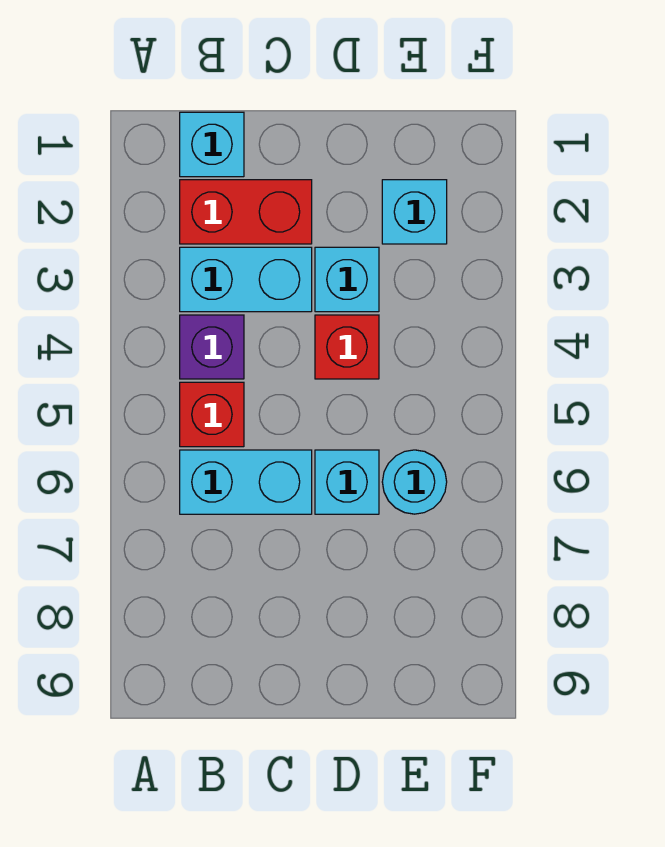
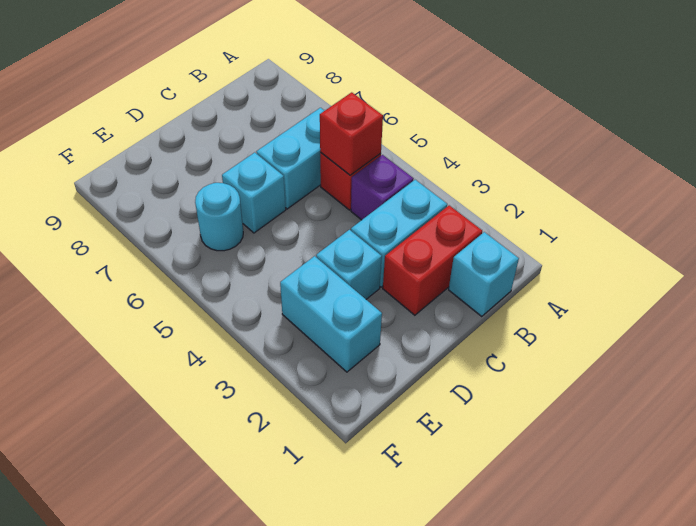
red brick D4 level 1 -> red brick B5 level 2
cyan brick E2 level 1 -> cyan brick E2:E3 level 1

